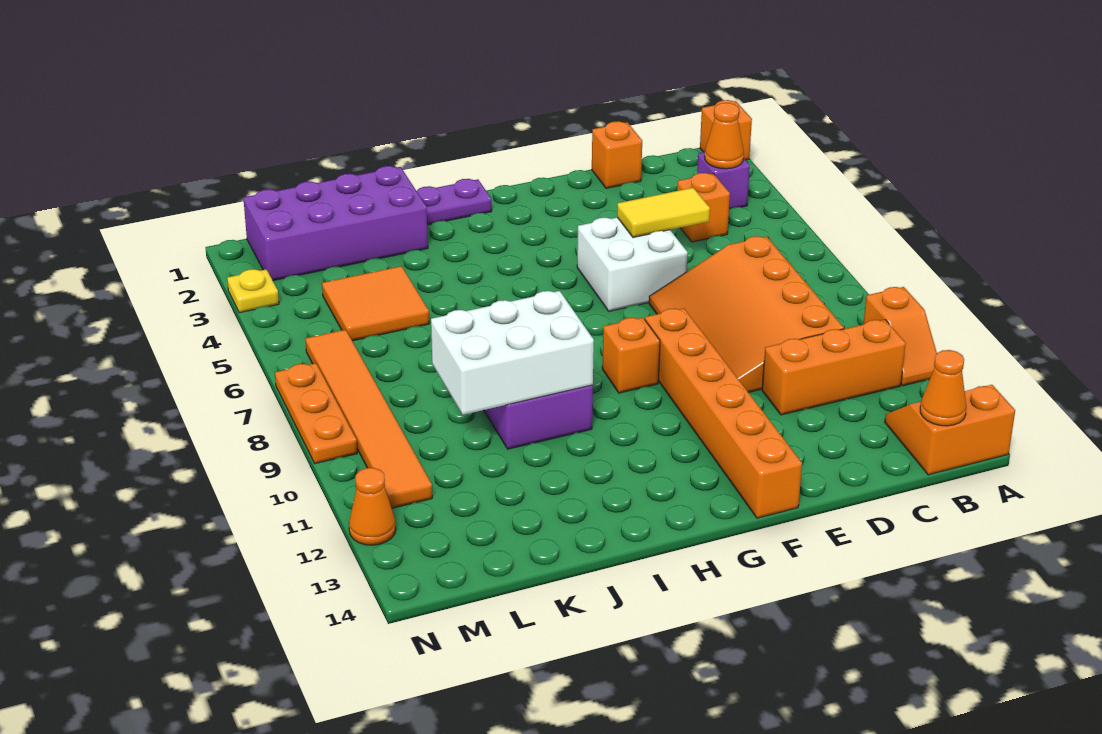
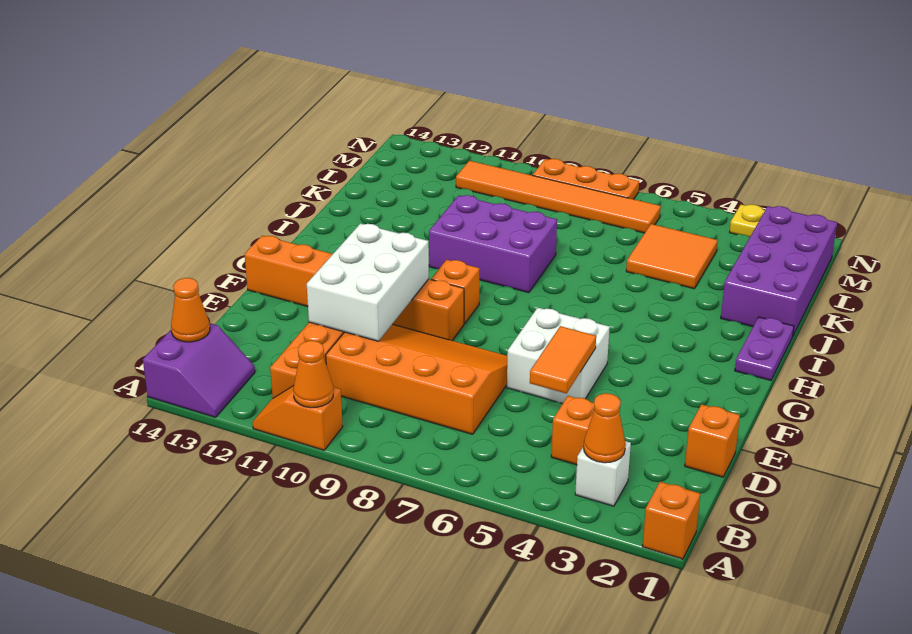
orange slope A13:B14 level 1 top 14 -> purple slope A13:B14 level 1 top 14
purple brick B3 level 1 -> white brick B3 level 1
yellow tile D5:E5 level 2 -> orange tile D5:E5 level 2
white brick I9:K10 level 2 -> white brick D10:F11 level 2
orange cone N12 level 1 -> orange cone A10 level 2

